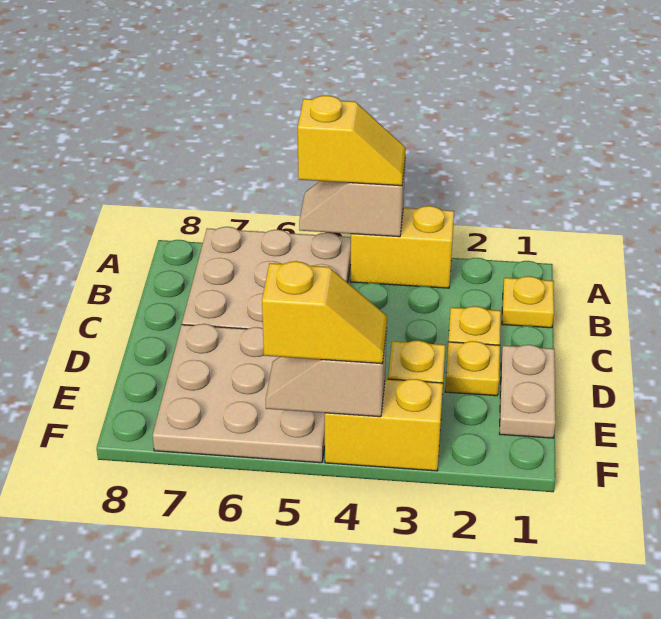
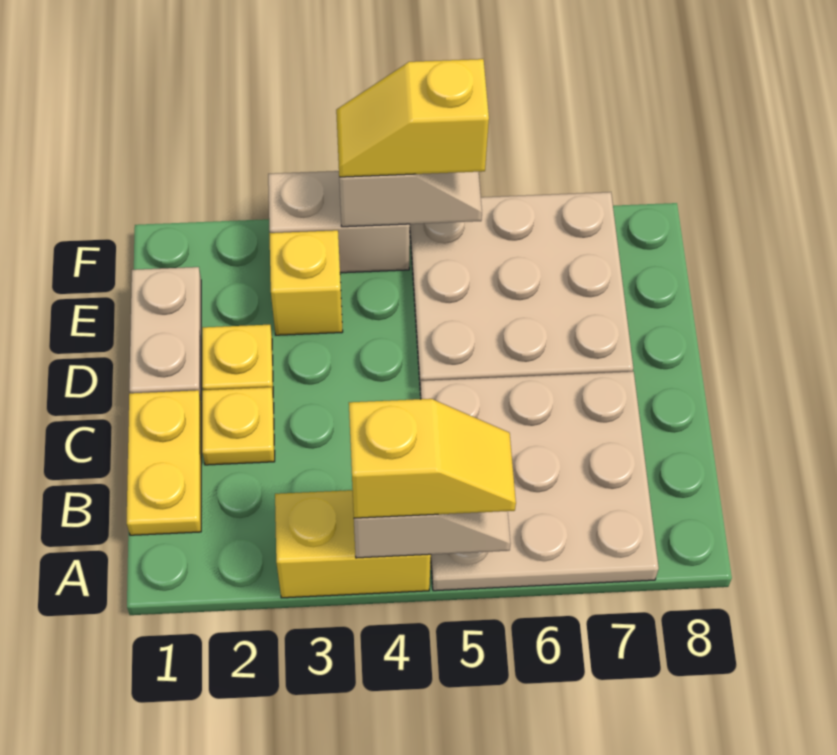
yellow slope A4:A5 level 3 top 5 -> yellow slope A4:A5 level 3 top 4
yellow plate B1 level 1 -> yellow plate B1:C1 level 1
yellow brick F3:F4 level 1 -> tan brick F3:F4 level 1

